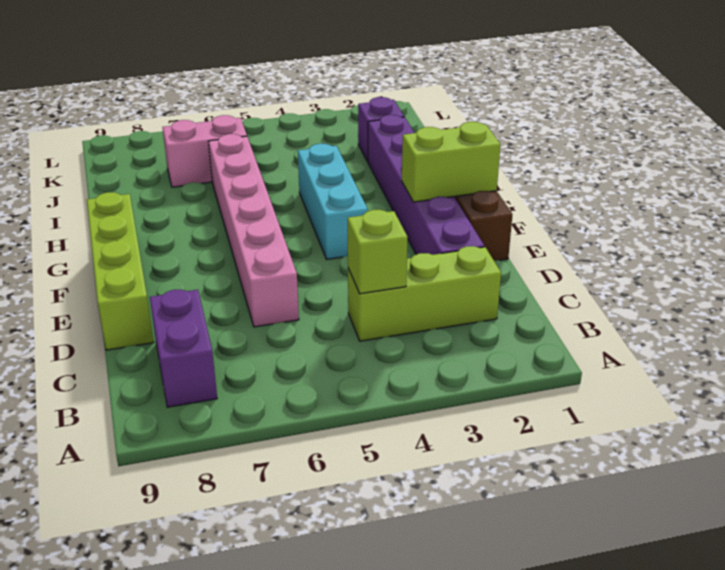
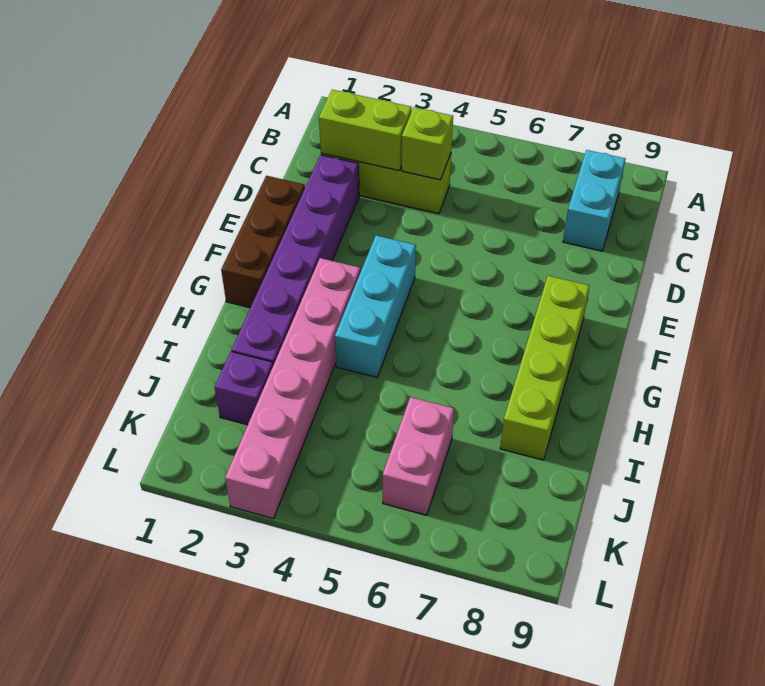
purple brick B8:C8 level 1 -> cyan brick B8:C8 level 1
pink brick D6:I6 level 1 -> pink brick G3:L3 level 1
lime brick D9:G9 level 1 -> lime brick F8:I8 level 1
lime brick F1:F2 level 2 -> lime brick C2:C3 level 2
pink brick J6:J7 level 1 -> pink brick J6:K6 level 1

